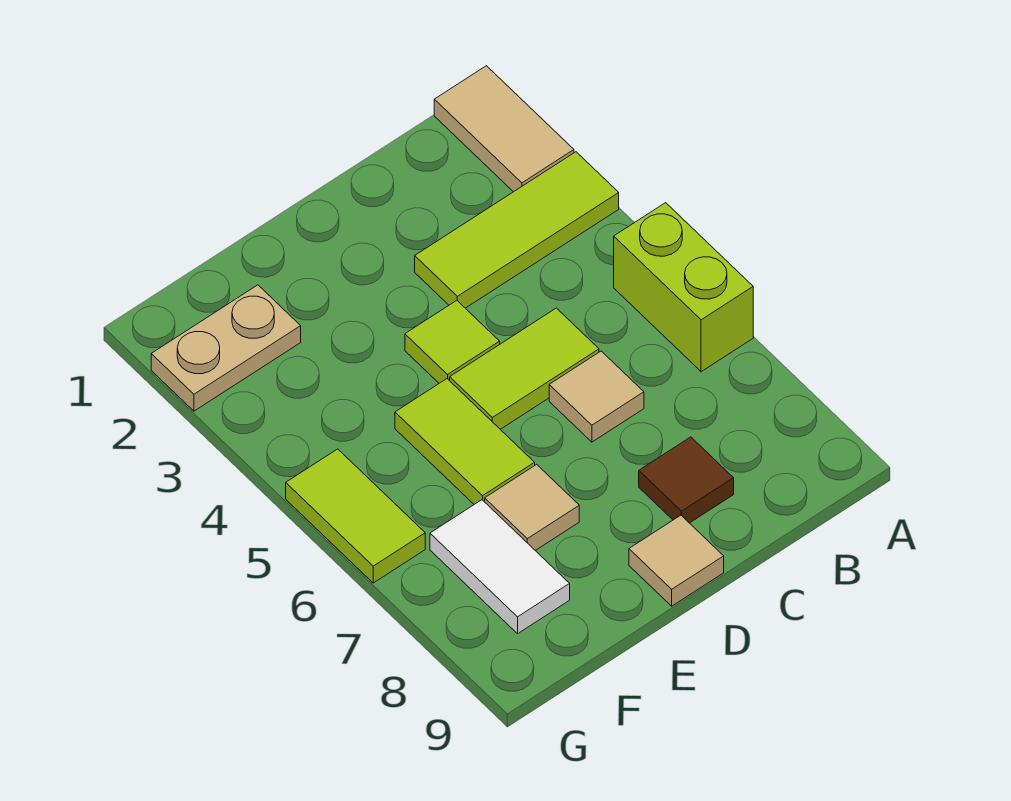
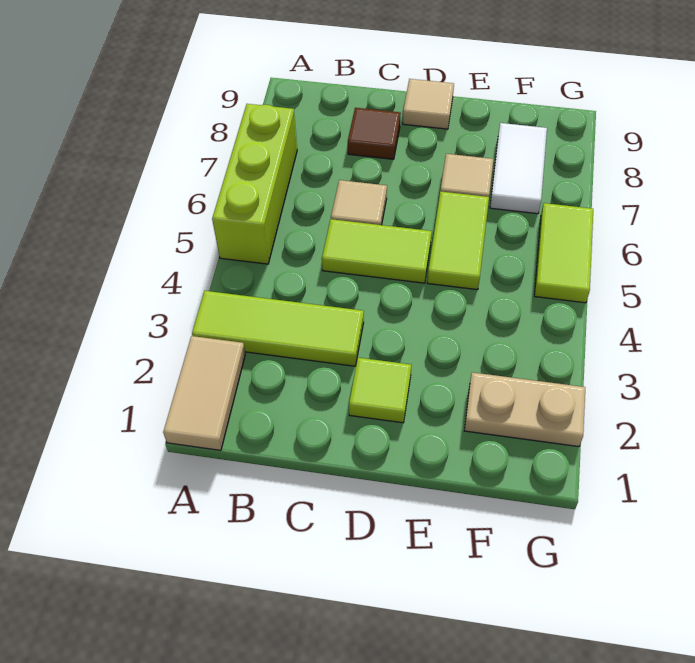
lime brick A5:A6 level 1 -> lime brick A5:A7 level 1
lime tile D4 level 1 -> lime tile D2 level 1

